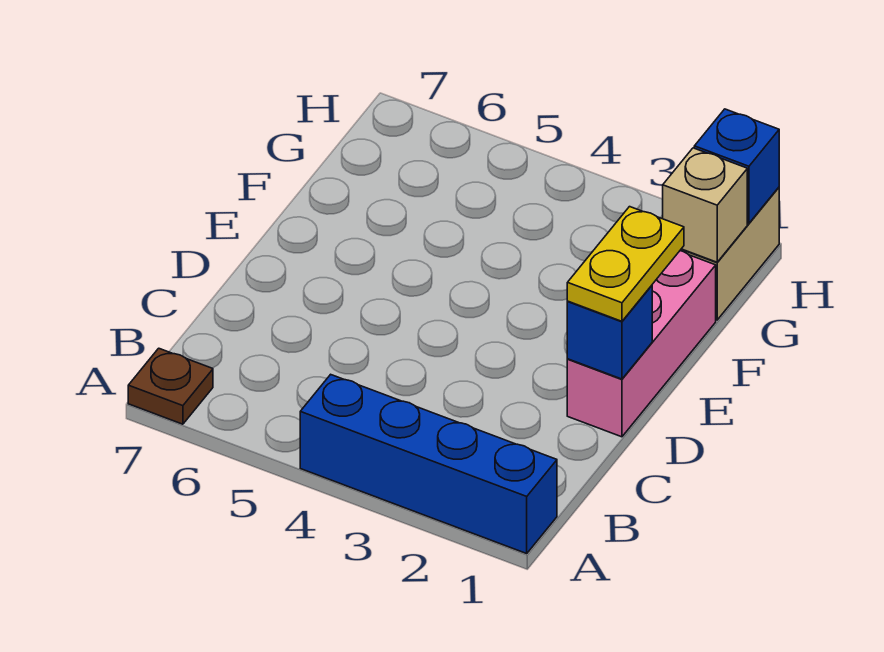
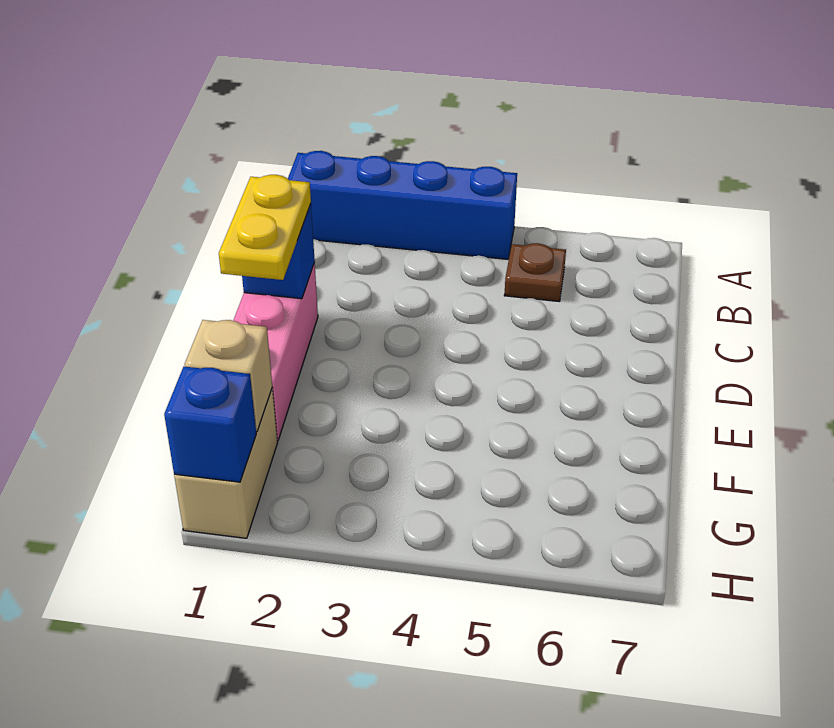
brown plate A7 level 1 -> brown plate B5 level 1

